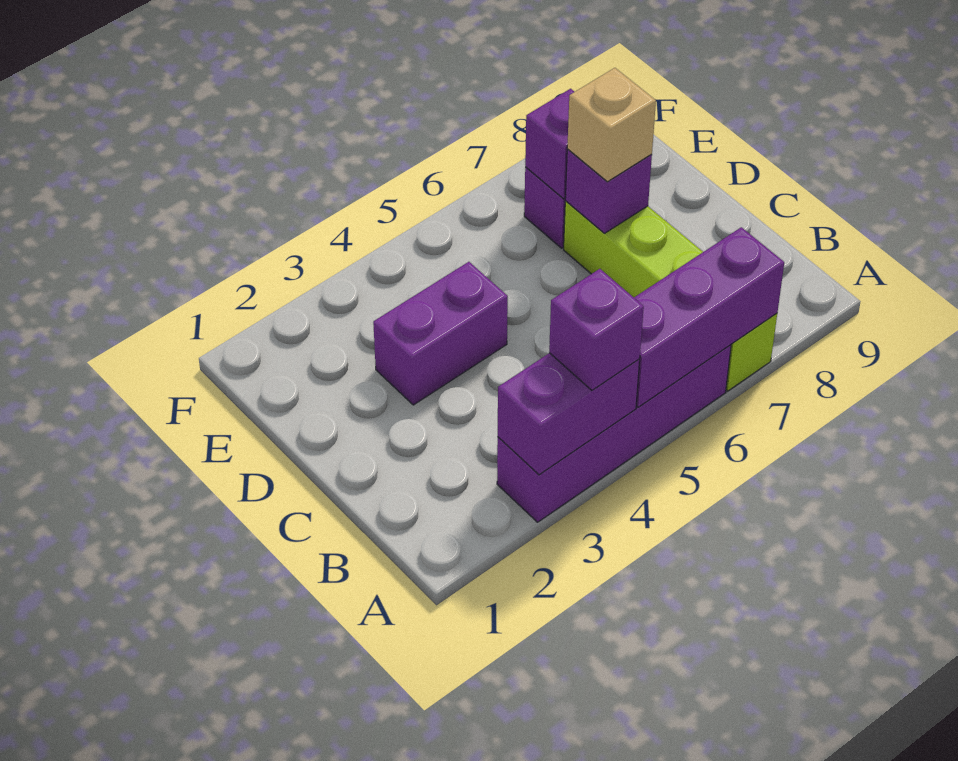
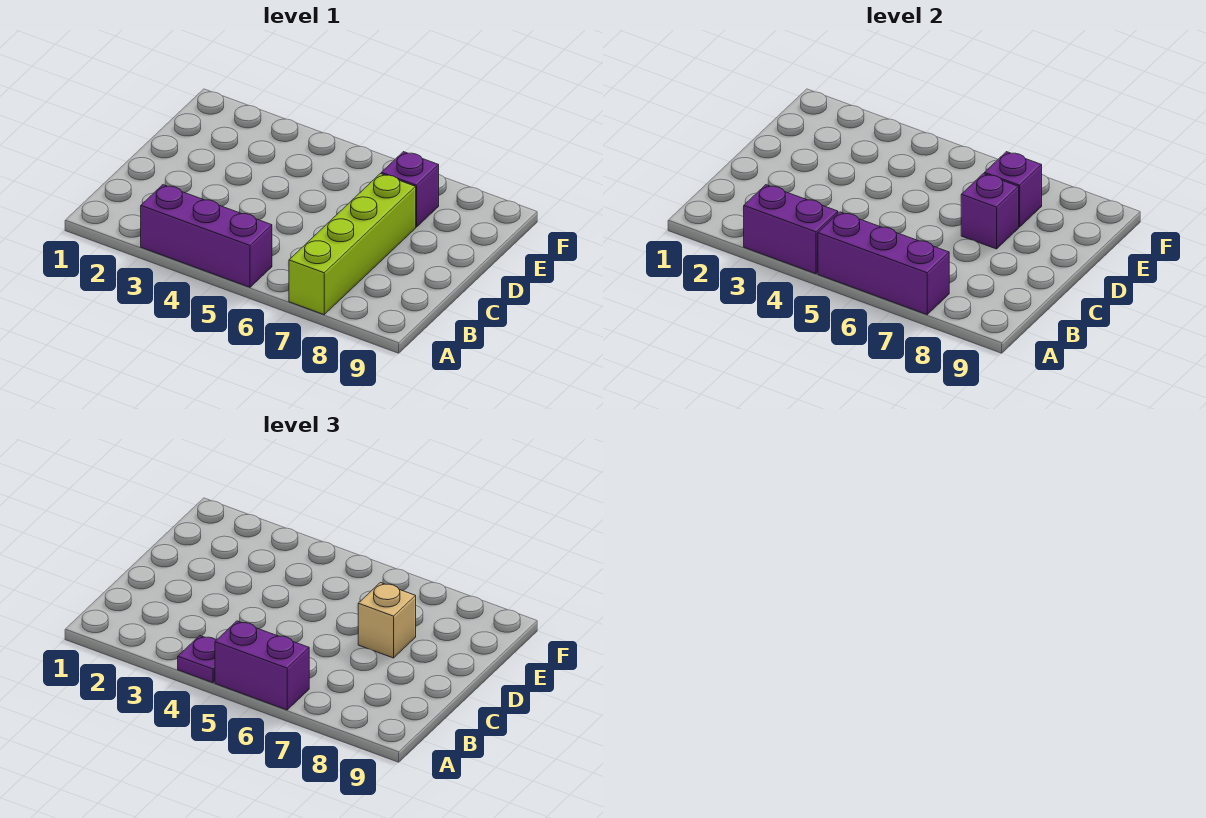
purple brick A3:A6 level 1 -> purple brick A3:A5 level 1
purple brick A4 level 3 -> purple plate A4 level 3
purple brick D3:D4 level 1 -> purple brick A5:A6 level 3

